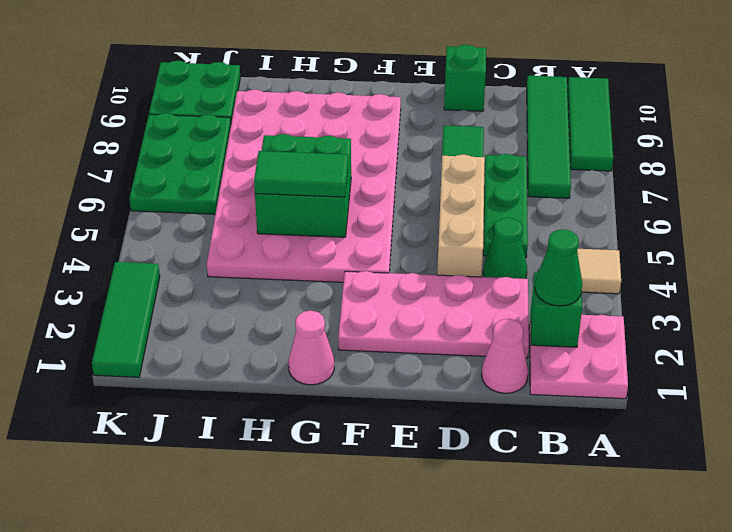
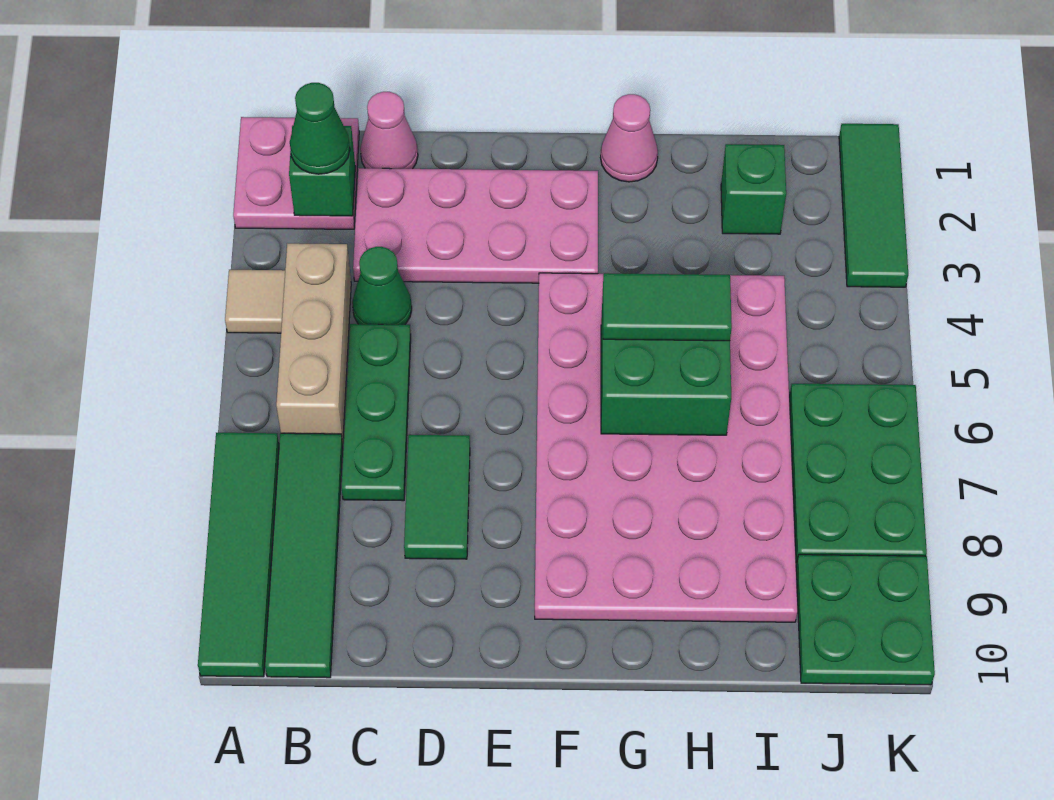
green tile A8:A10 level 1 -> green tile A7:A10 level 1
tan brick D4:D6 level 1 -> tan brick B4:B6 level 1
green brick D10 level 1 -> green brick I2 level 1

